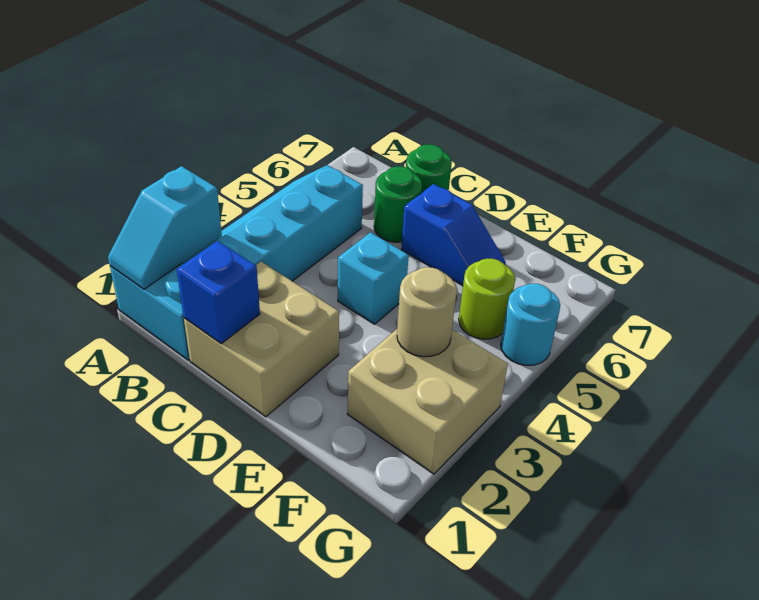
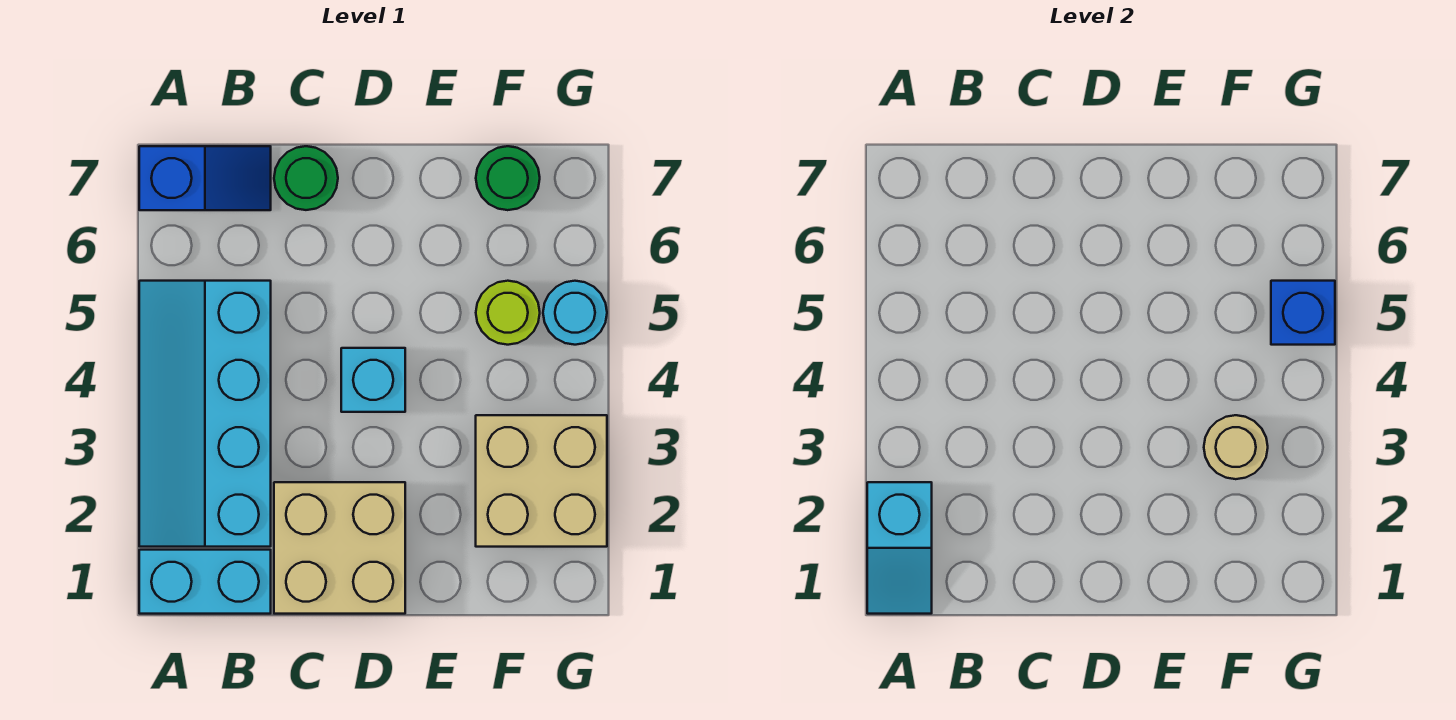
blue brick C1 level 2 -> blue brick G5 level 2
green round brick C6 level 1 -> green round brick F7 level 1
blue slope D6:E6 level 1 top D -> blue slope A7:B7 level 1 top A

